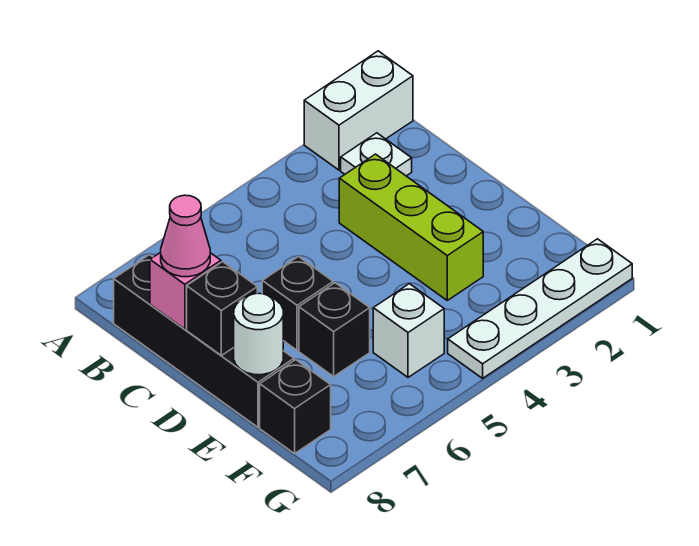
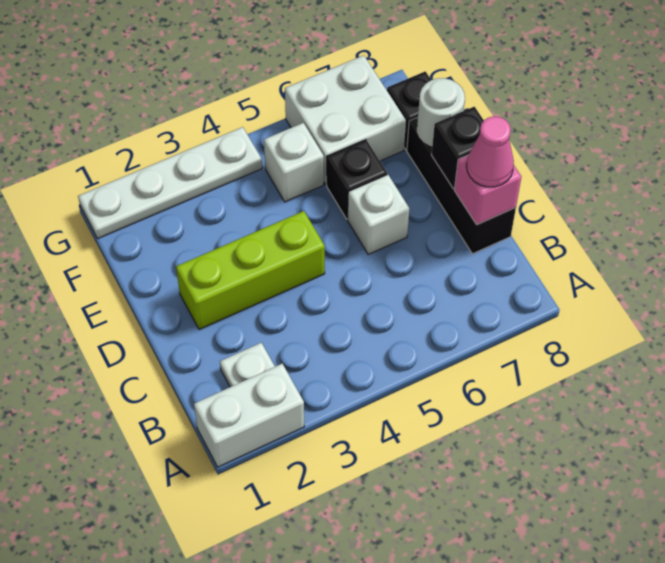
black brick B8:E8 level 1 -> black brick C8:E8 level 1
lime brick C3:E3 level 1 -> lime brick D2:D4 level 1
black brick D6 level 1 -> white brick D6 level 1
none -> white brick F6:G7 level 1

